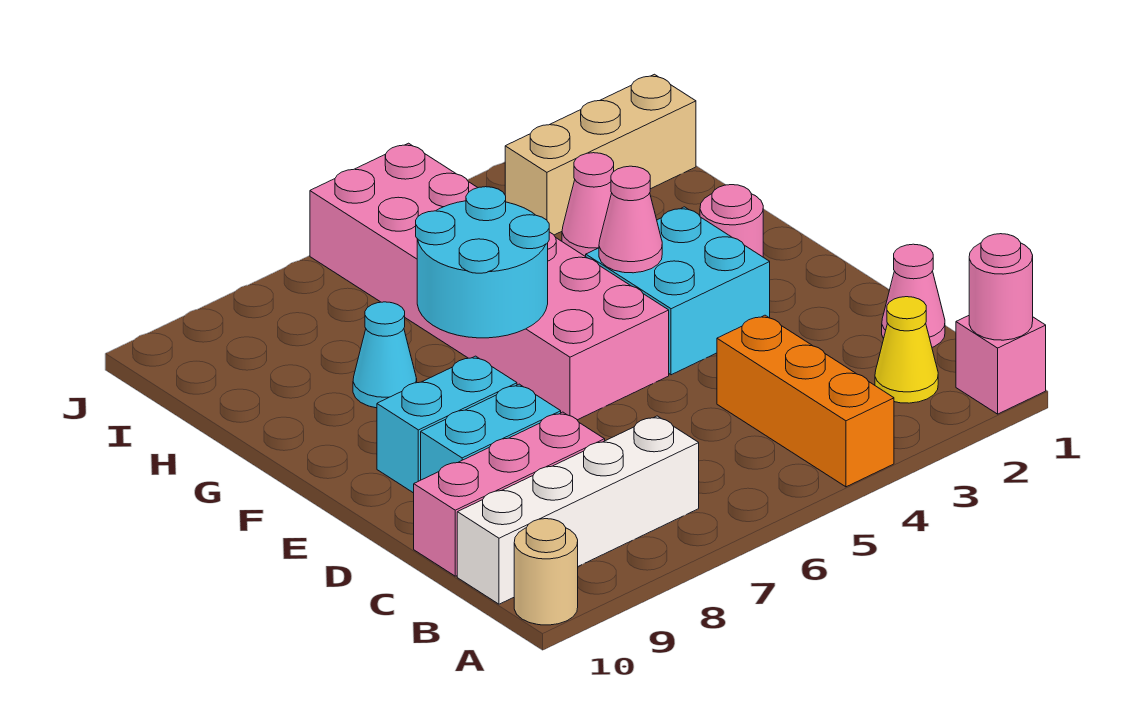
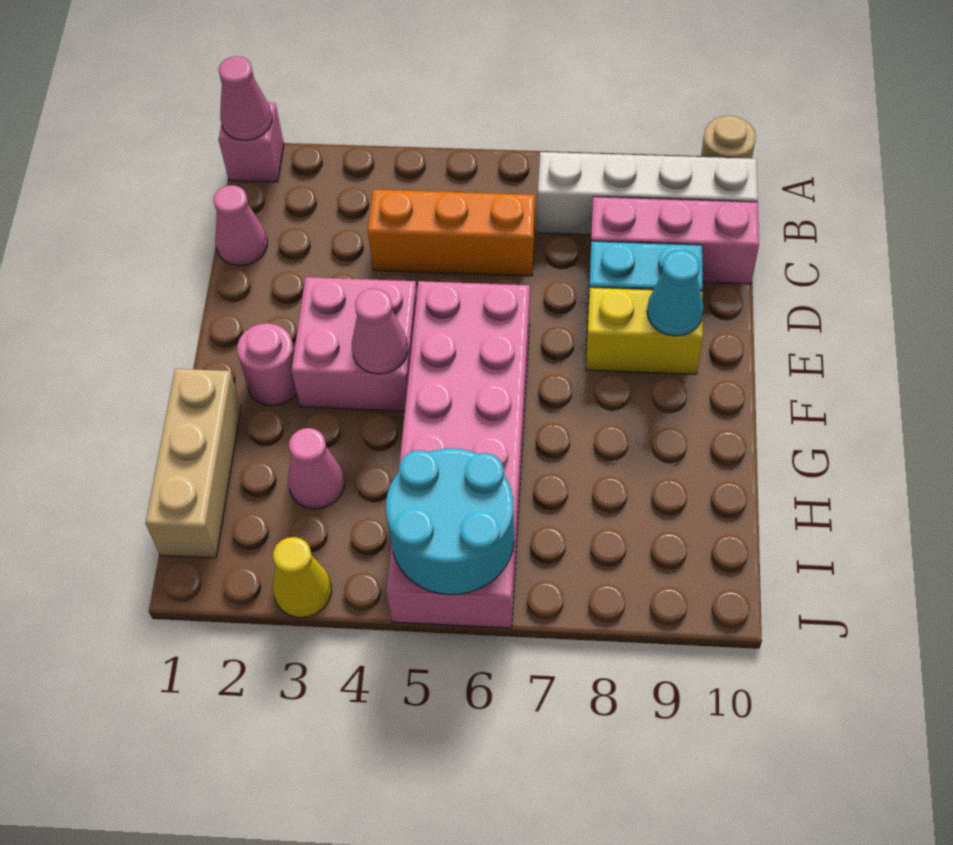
pink round brick A1 level 2 -> pink cone A1 level 2
orange brick A4:C4 level 1 -> orange brick C4:C6 level 1
yellow cone B2 level 1 -> yellow cone J3 level 1
cyan brick E3:F4 level 1 -> pink brick E3:F4 level 1
cyan brick E8:E9 level 1 -> yellow brick E8:E9 level 1
cyan round brick F6:G7 level 2 -> cyan round brick I5:J6 level 2
cyan cone G8 level 1 -> cyan cone E9 level 2
tan brick I1:I3 level 1 -> tan brick G1:I1 level 1

